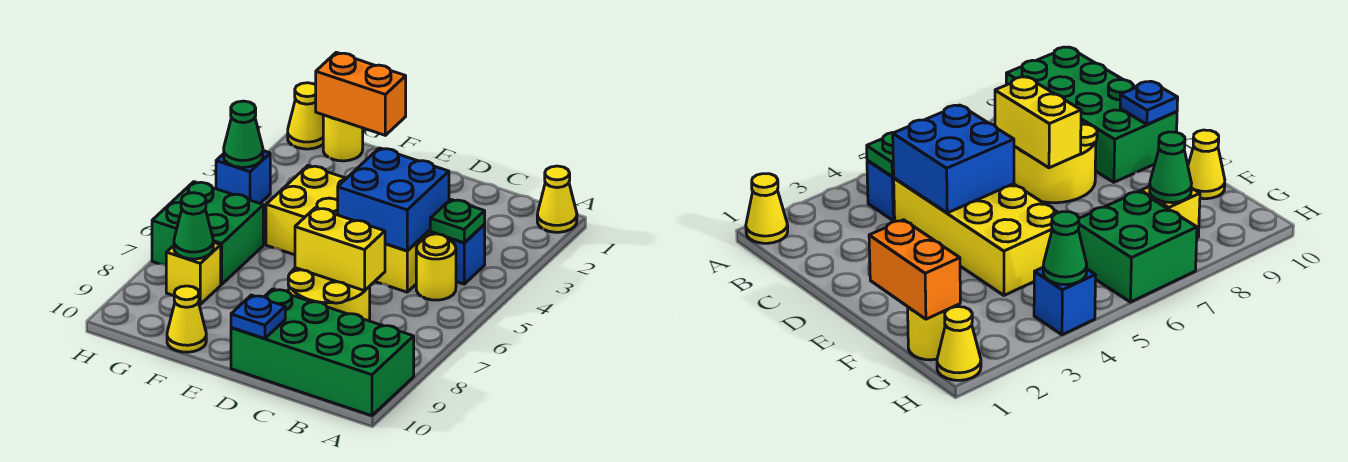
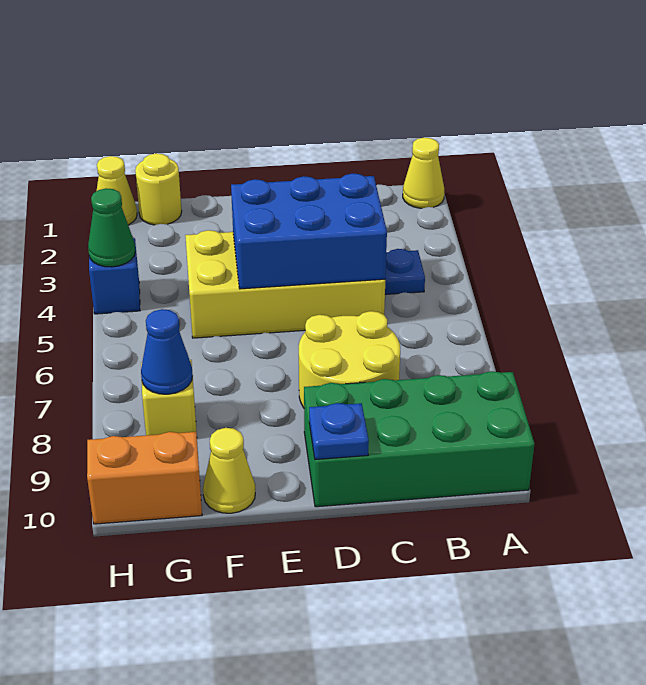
blue brick B4 level 1 -> blue plate B4 level 1
green plate B4 level 2 -> none
yellow round brick B5 level 1 -> none
blue brick C4:D5 level 2 -> blue brick C4:E5 level 2
yellow brick C7:D7 level 2 -> none
orange brick F1:G1 level 2 -> orange brick G10:H10 level 1
green brick G6:H7 level 1 -> none
green cone G8 level 2 -> blue cone G8 level 2

